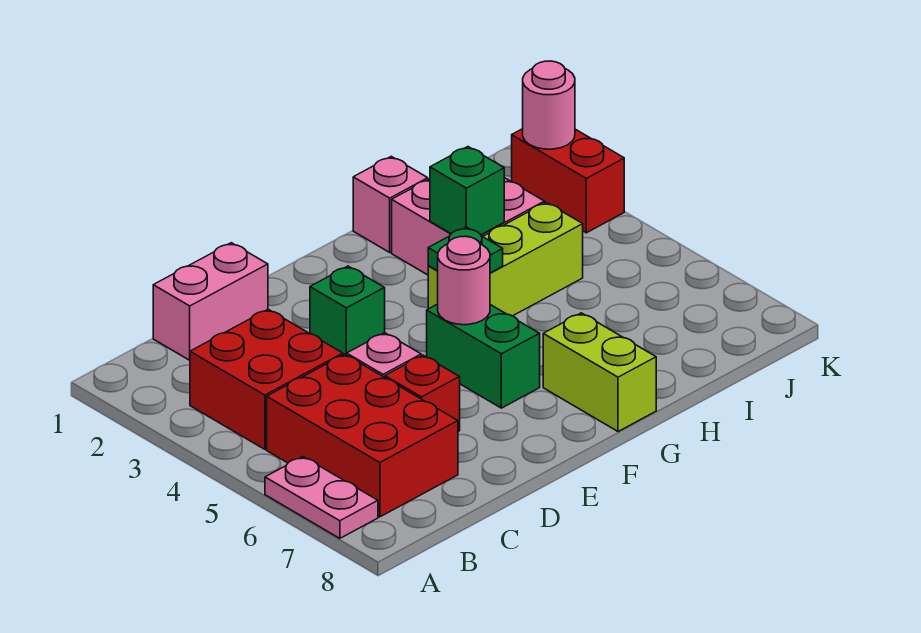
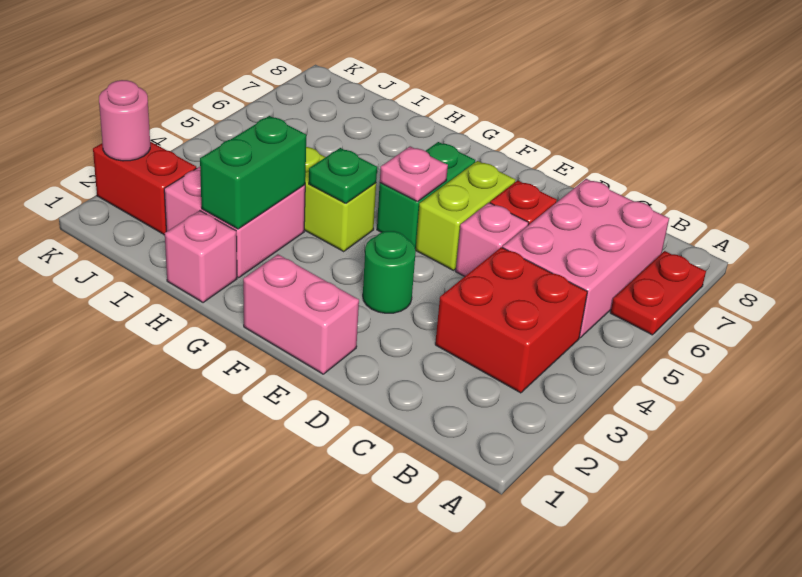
pink plate A6:A7 level 1 -> red plate A6:A7 level 1
red brick B5:C7 level 1 -> pink brick B5:C7 level 1
pink brick C1:D1 level 1 -> pink brick E1:F1 level 1
green brick E3 level 1 -> green round brick E3 level 1
pink round brick F5 level 2 -> pink plate F5 level 2
lime brick G7:G8 level 1 -> lime brick E5:E6 level 1
green brick H3 level 2 -> green brick H2:H3 level 2
red brick K2:K3 level 1 -> red brick J2:K2 level 1

